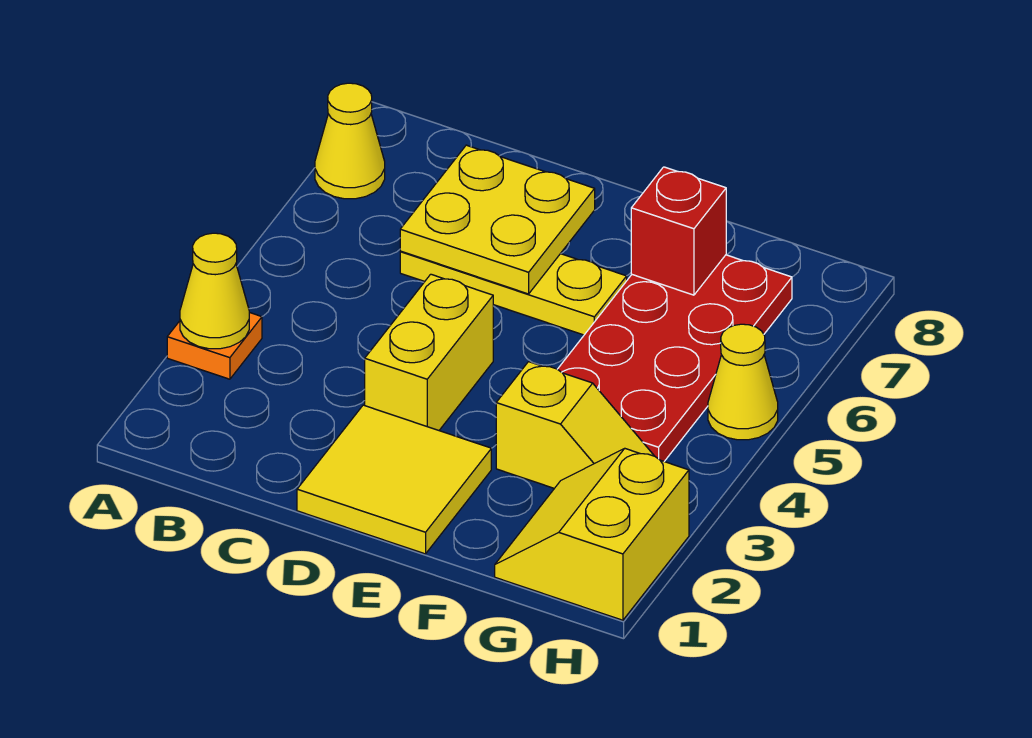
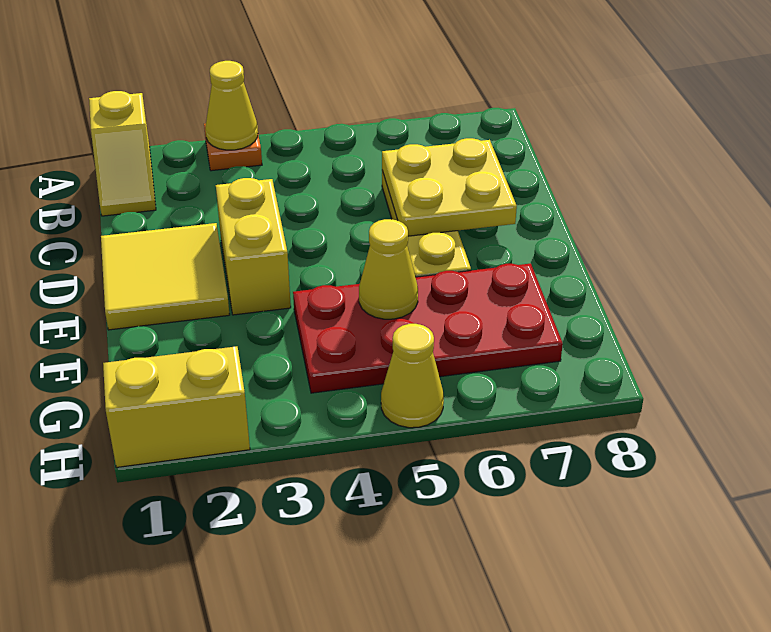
yellow cone A7 level 1 -> yellow cone F5 level 2
yellow brick D3:D4 level 1 -> yellow brick D3:E3 level 1
yellow slope F3:G3 level 1 top F -> yellow slope A1:B1 level 1 top A
red brick F7 level 2 -> none

